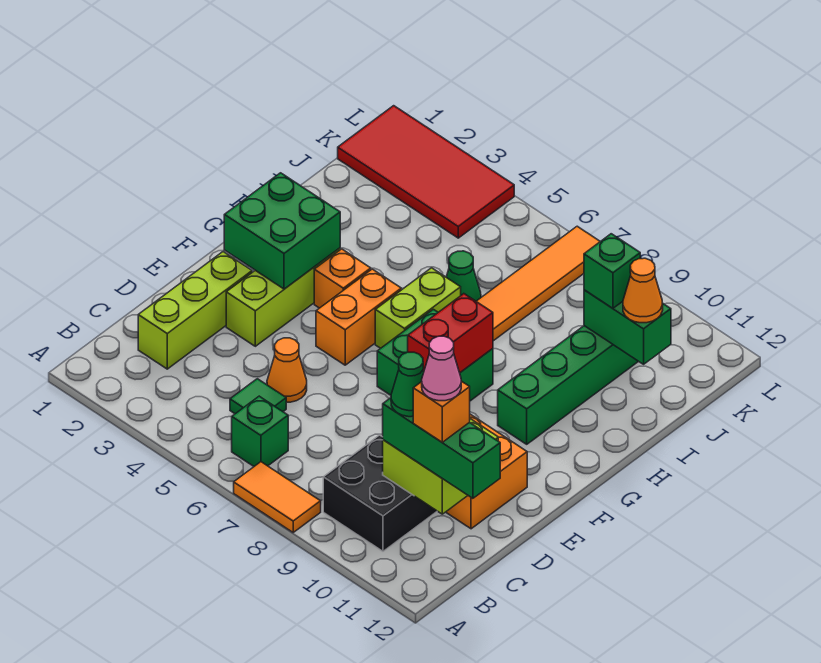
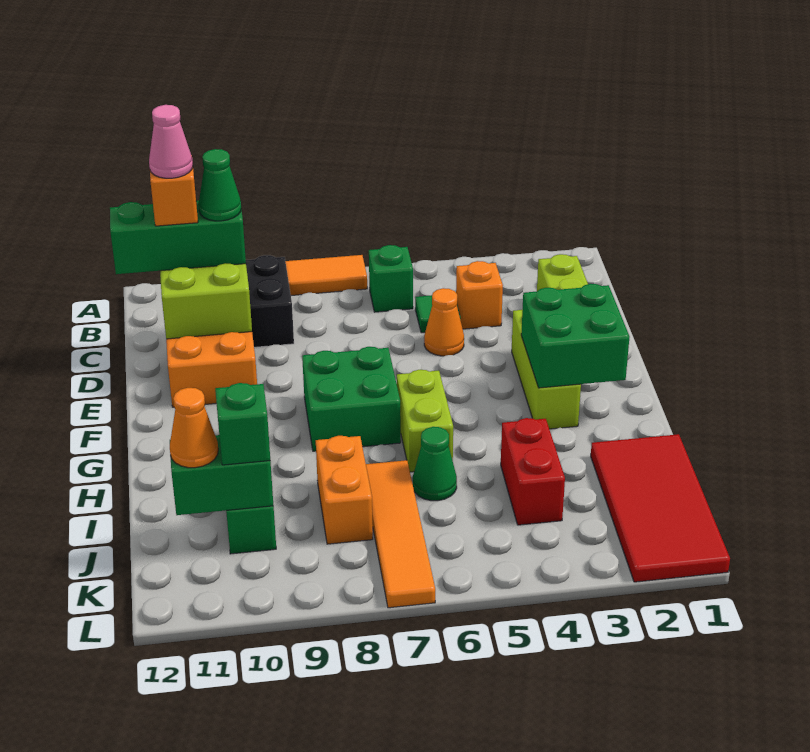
orange brick F5:G5 level 1 -> orange brick I8:J8 level 1
red brick F8:G8 level 2 -> red brick I4:J4 level 1
orange brick G4 level 1 -> orange brick C4 level 1
red tile K1:L4 level 1 -> red tile I1:L2 level 1

